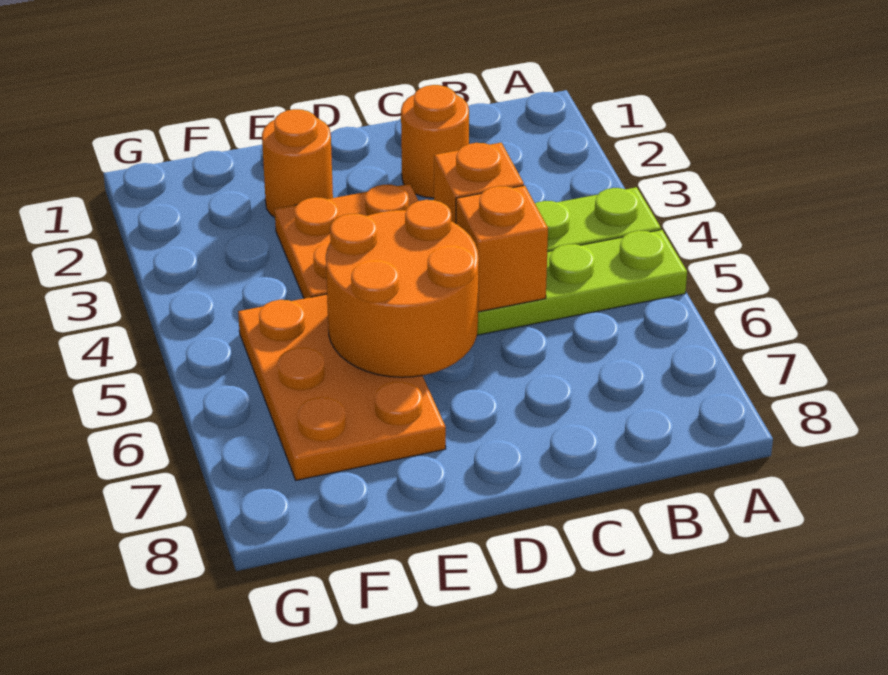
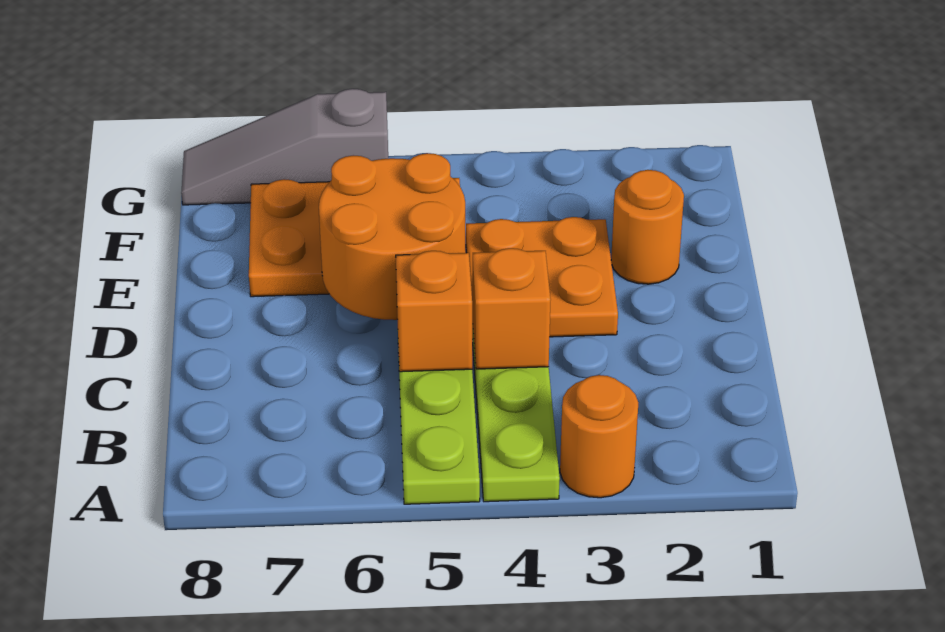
orange round brick C2 level 1 -> orange round brick A3 level 1
none -> grey slope G6:G8 level 1 top 6

